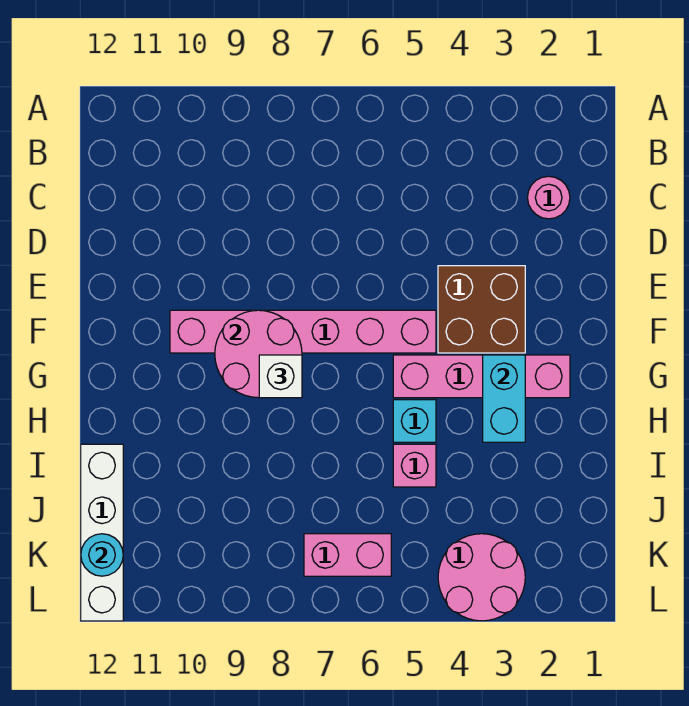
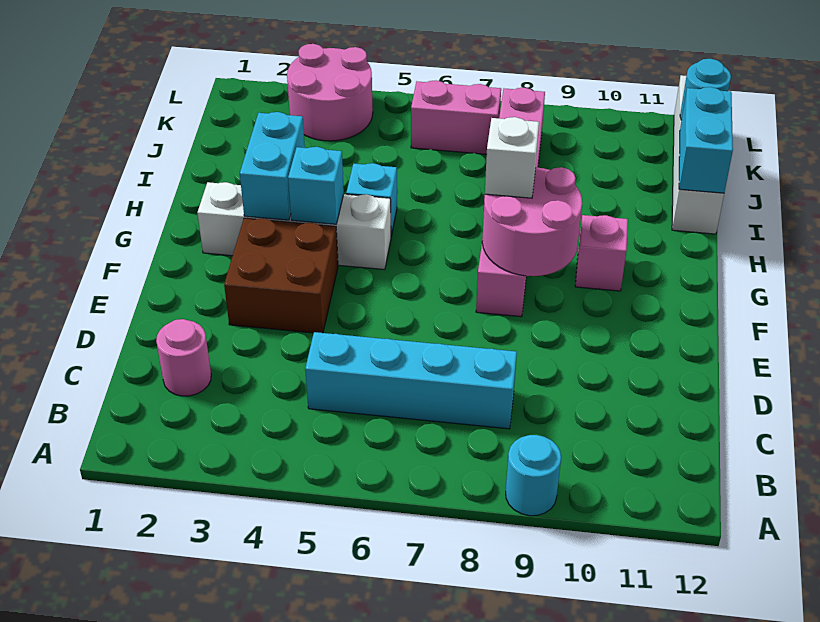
none -> cyan round brick A9 level 1
none -> cyan brick C5:C8 level 1
pink brick F5:F10 level 1 -> pink brick F8:K8 level 1
pink brick G2:G5 level 1 -> white brick G2:G5 level 1
none -> cyan brick G4 level 2
pink brick I5 level 1 -> pink brick G10 level 1
none -> cyan brick I12:J12 level 2

